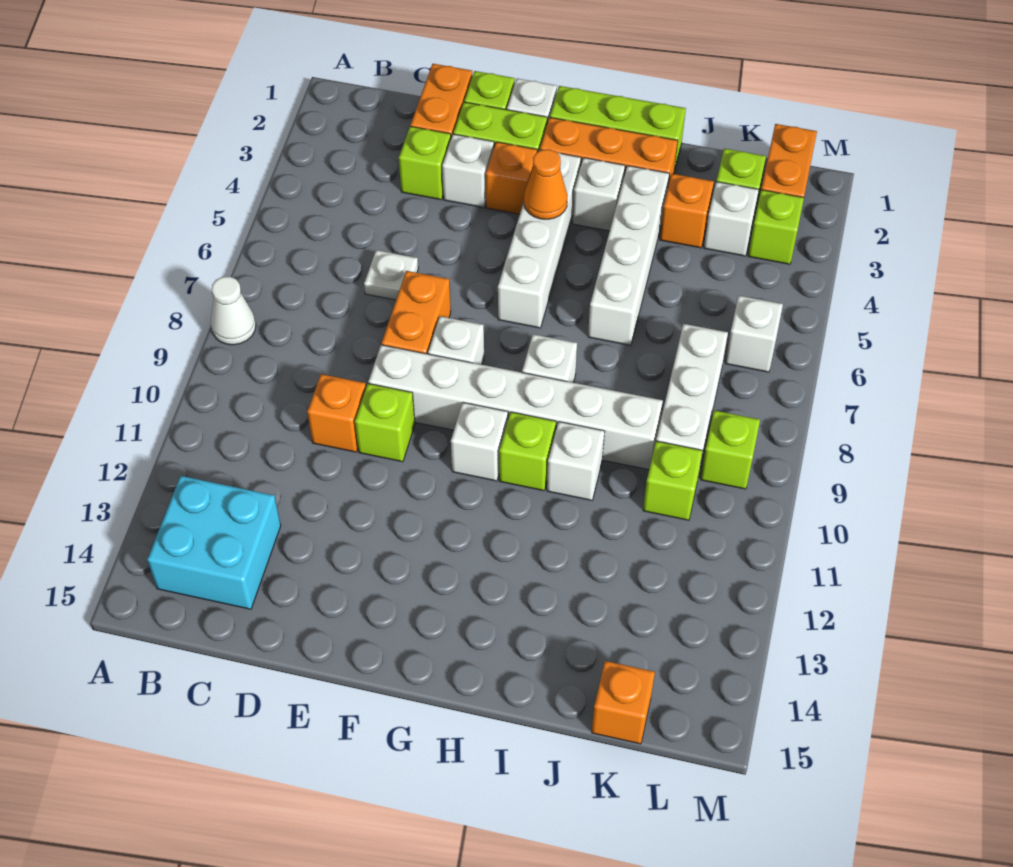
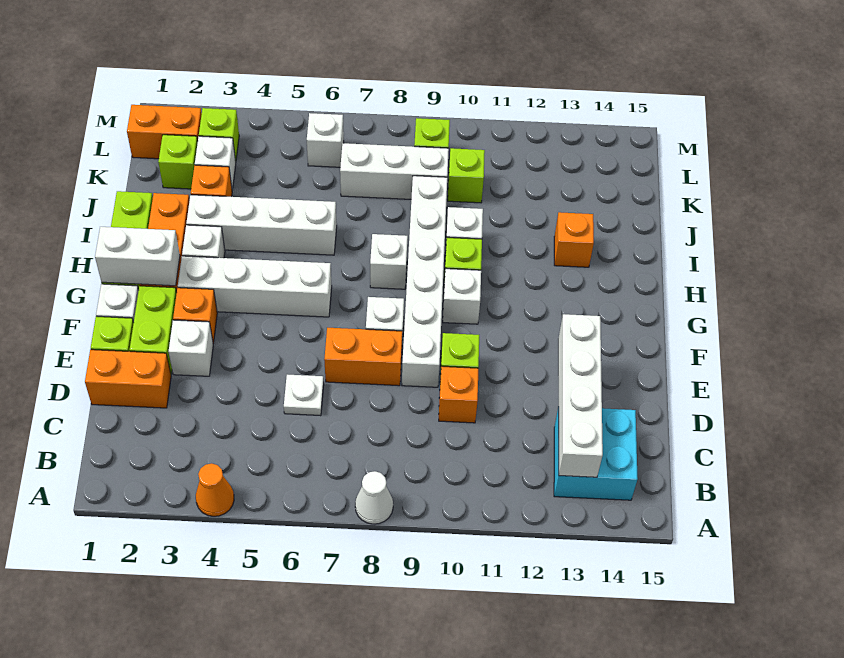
none -> white brick B13:E13 level 2
lime brick D3 level 1 -> none
none -> white brick G1:G2 level 2
orange cone G4 level 2 -> orange cone A4 level 1
orange brick K15 level 1 -> orange brick I13 level 1

